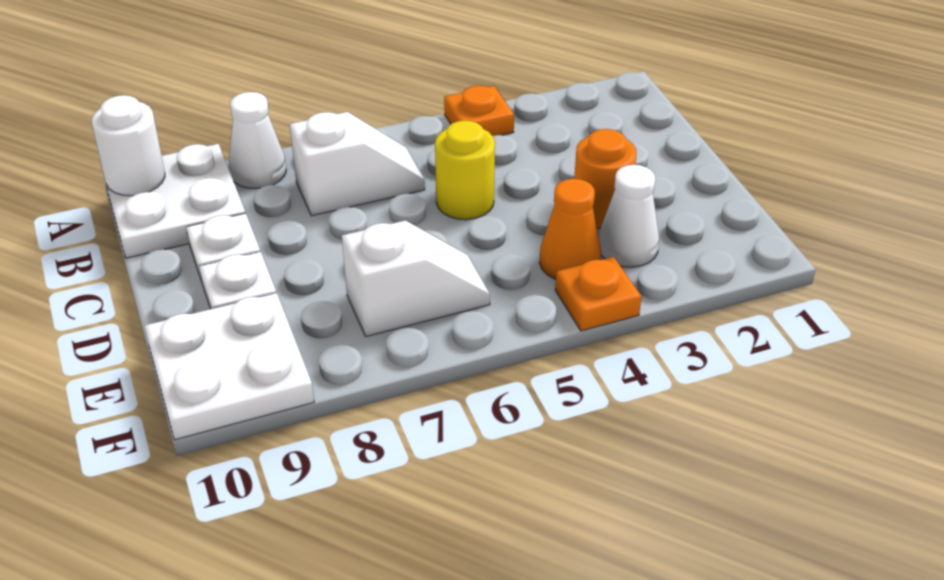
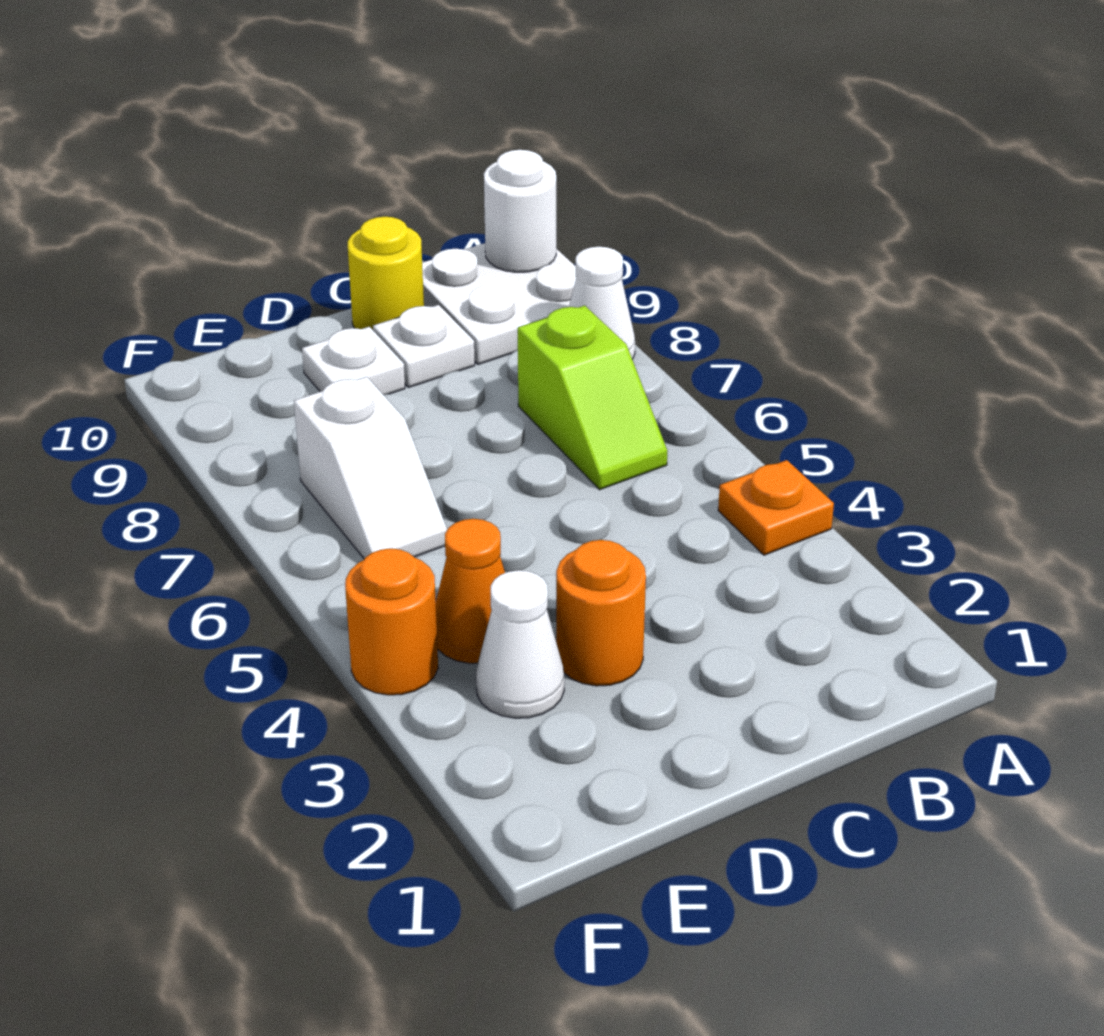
white slope B6:B7 level 1 top 7 -> lime slope B6:B7 level 1 top 7
yellow round brick C5 level 1 -> yellow round brick C10 level 1
white plate E9:F10 level 1 -> none
orange plate F4 level 1 -> orange round brick F4 level 1

